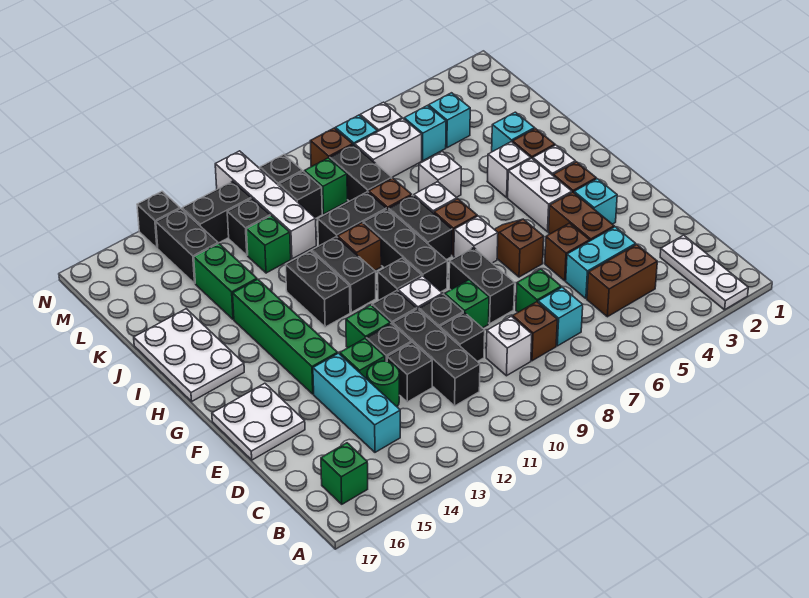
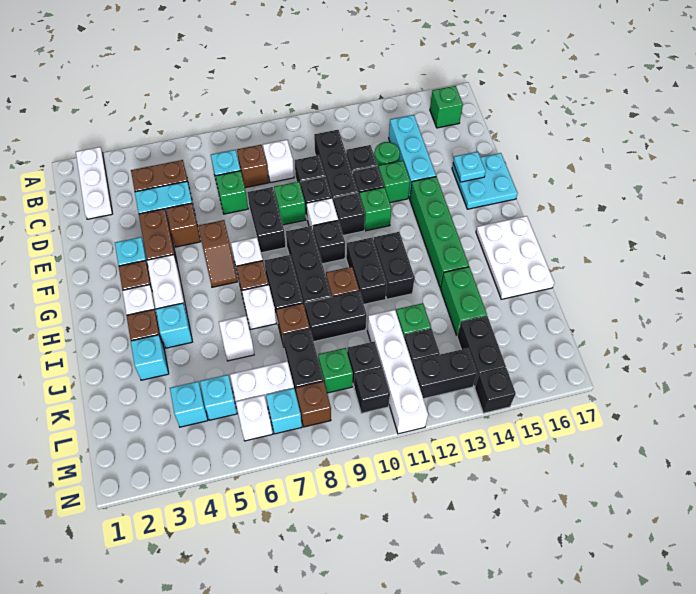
white plate E16:F17 level 1 -> cyan plate E16:F17 level 1
none -> cyan plate E16 level 2
white brick I4 level 1 -> cyan brick I4 level 1

